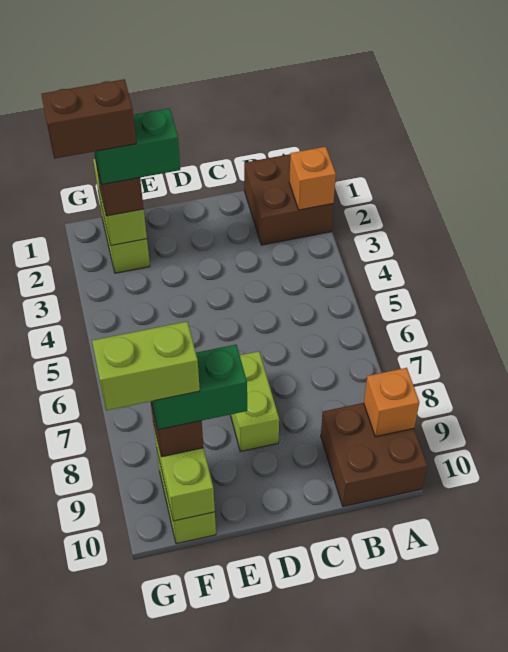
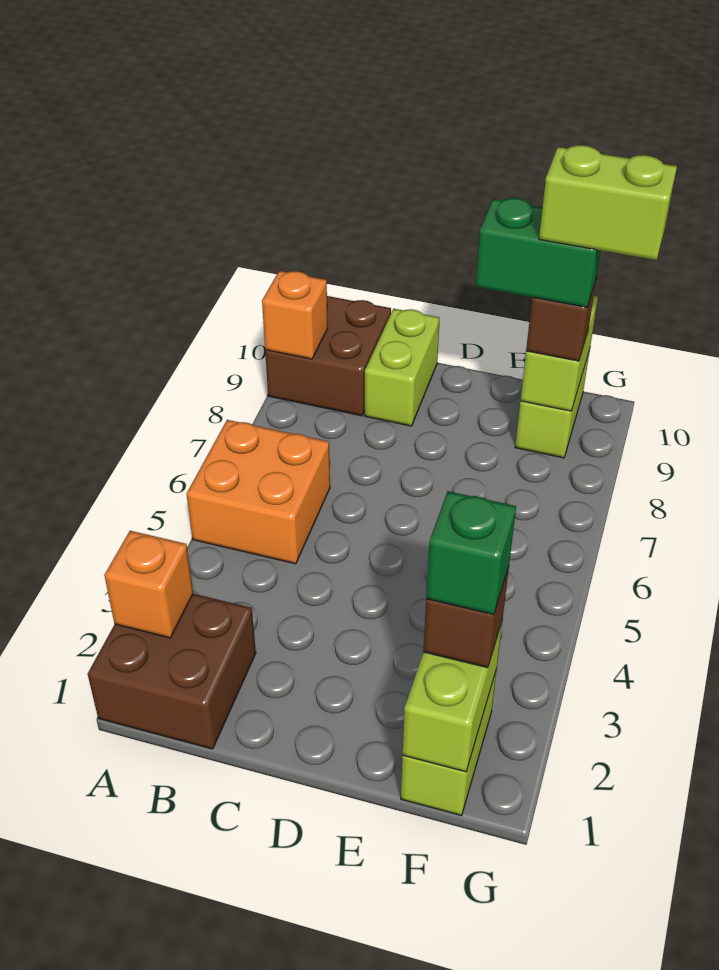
none -> orange brick A5:B6 level 1
lime brick D7:D8 level 1 -> lime brick C9:C10 level 1
green brick E2:F2 level 4 -> green brick F2 level 4
brown brick F2:G2 level 5 -> none

